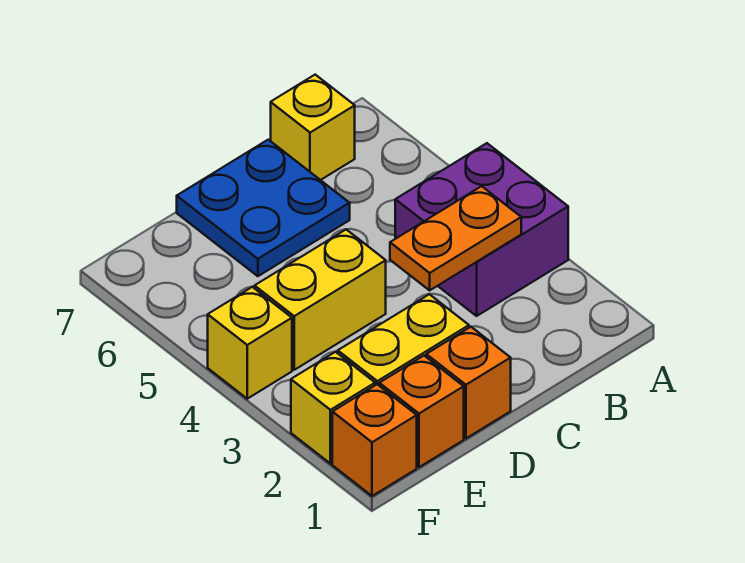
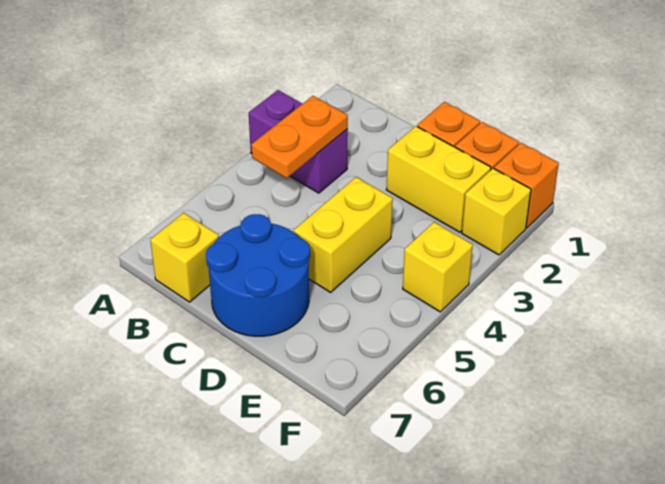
purple brick A3:B4 level 1 -> purple brick A3:B3 level 1
orange plate B3:C3 level 2 -> orange plate B3:B4 level 2
blue plate C6:D7 level 1 -> blue round brick C6:D7 level 1
yellow brick D4:E4 level 1 -> yellow brick D4:D5 level 1

